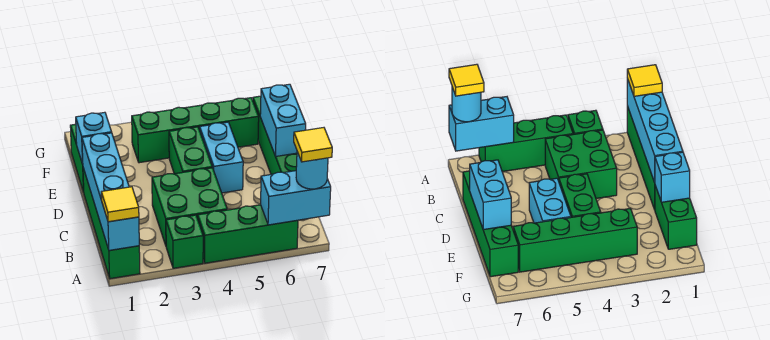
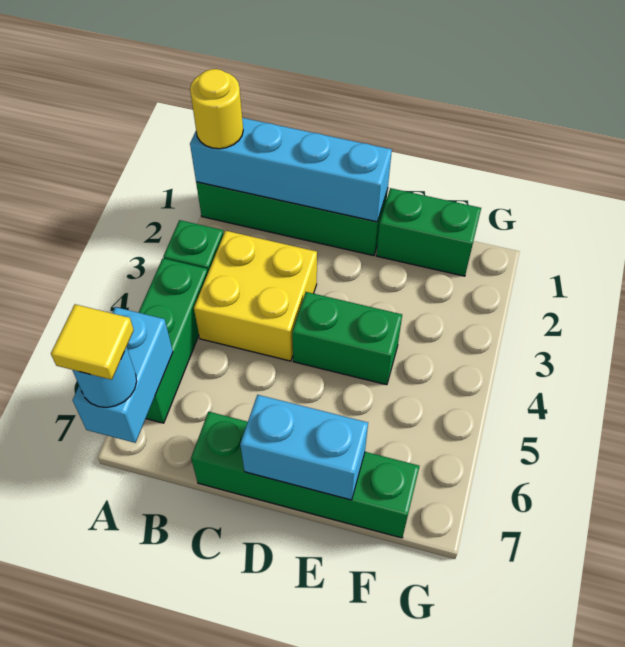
yellow tile A1 level 3 -> yellow round brick A1 level 3
green brick B3:C4 level 1 -> yellow brick B3:C4 level 1
cyan brick D5:E5 level 1 -> none
cyan brick E1 level 2 -> none
green brick F3:F6 level 1 -> none

